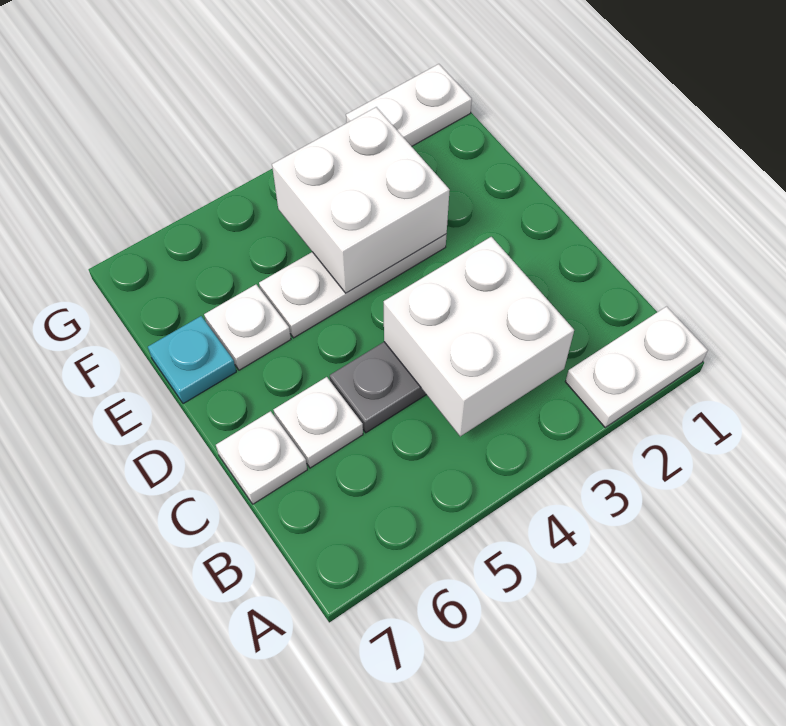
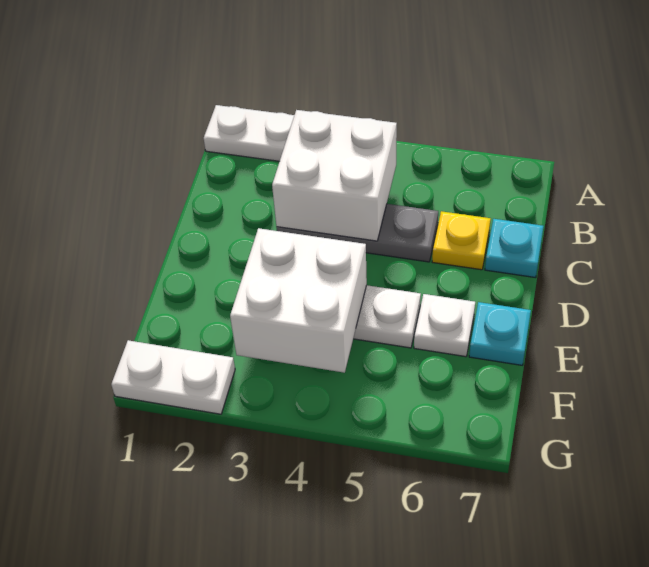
white plate C6 level 1 -> yellow plate C6 level 1
white plate C7 level 1 -> cyan plate C7 level 1

